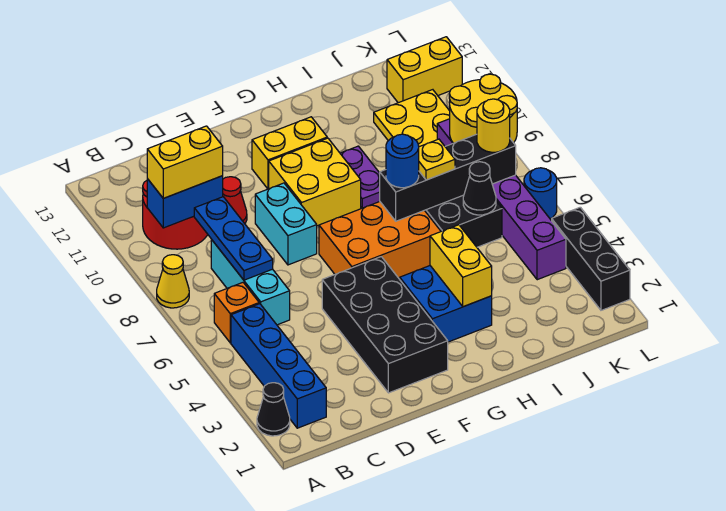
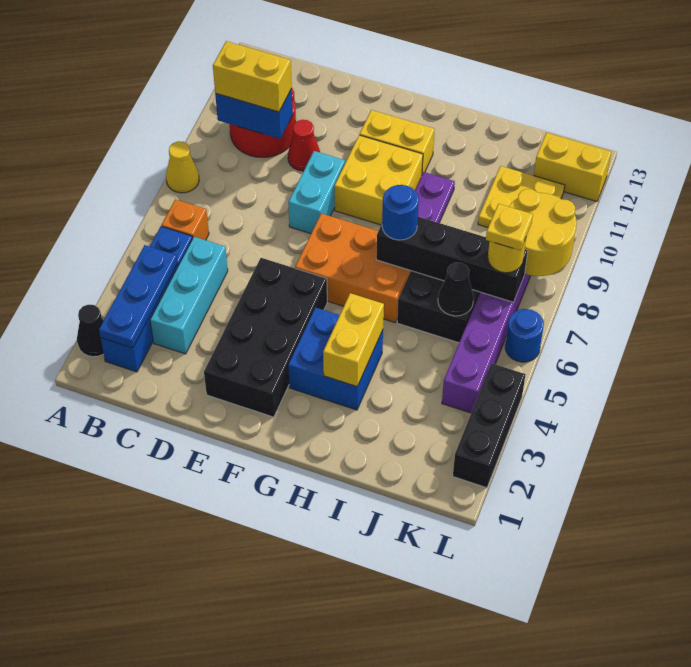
cyan brick C6:C8 level 1 -> cyan brick C3:C5 level 1
blue plate C7:C9 level 2 -> blue plate B2:B4 level 2
yellow plate I7 level 3 -> yellow plate K7 level 4

